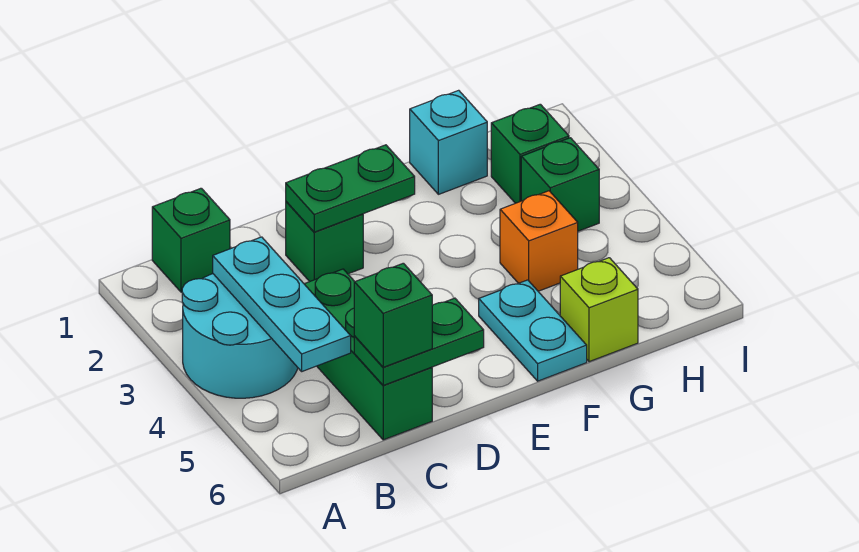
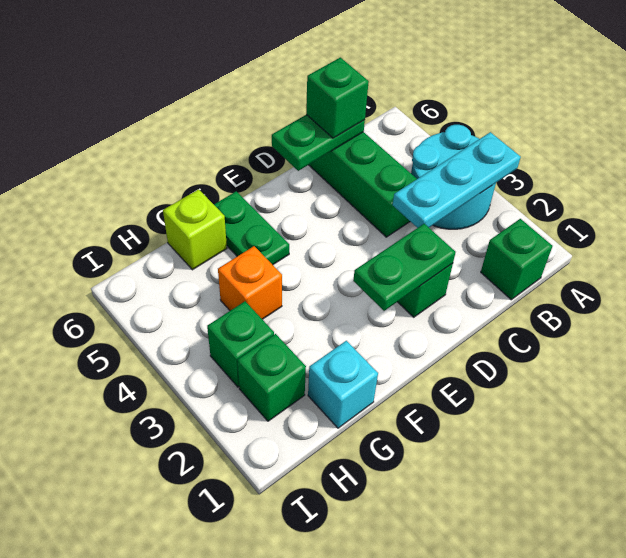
cyan plate B3:B5 level 2 -> cyan plate A3:C3 level 2
cyan plate F5:F6 level 1 -> green plate F5:F6 level 1

